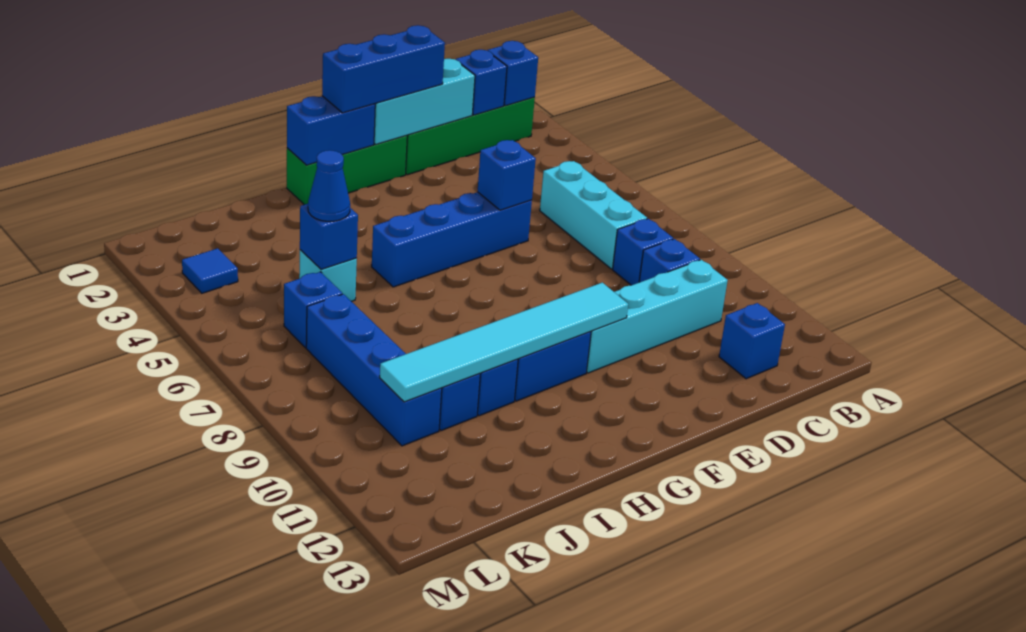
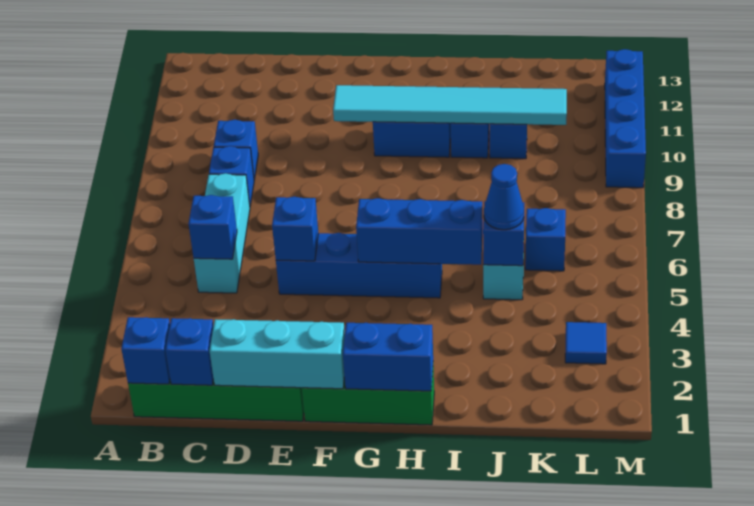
cyan brick C10:F10 level 1 -> none
blue brick C12 level 1 -> blue brick C5 level 2
blue brick E1:G1 level 3 -> blue brick G5:I5 level 2
blue brick K7:K10 level 1 -> blue brick M9:M12 level 1

